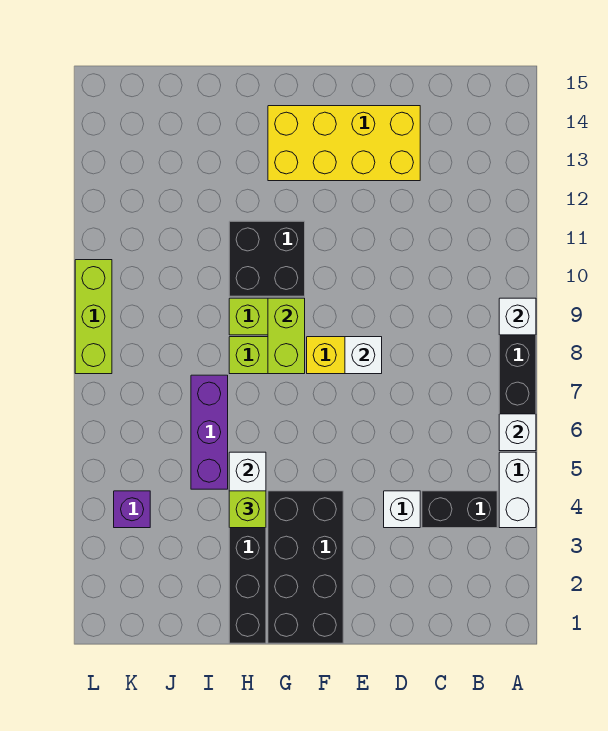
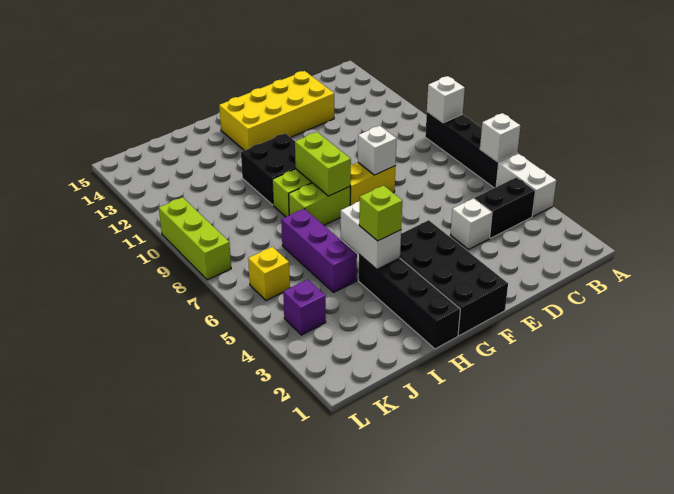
none -> yellow brick K6 level 1

